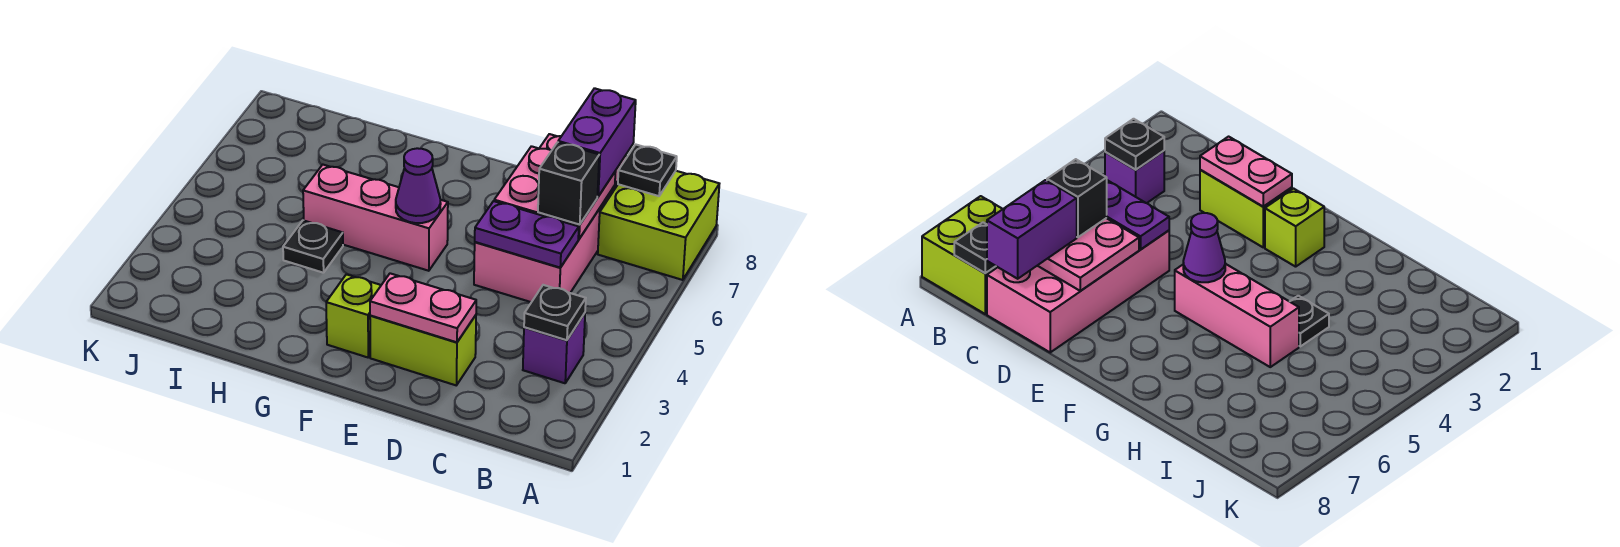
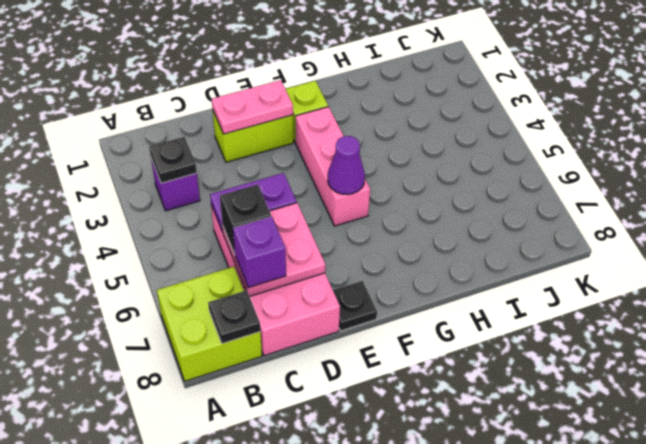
purple brick C7:C8 level 3 -> purple brick C7 level 3
pink brick F5:H5 level 1 -> pink brick F3:F5 level 1
black plate H4 level 1 -> black plate E8 level 1

